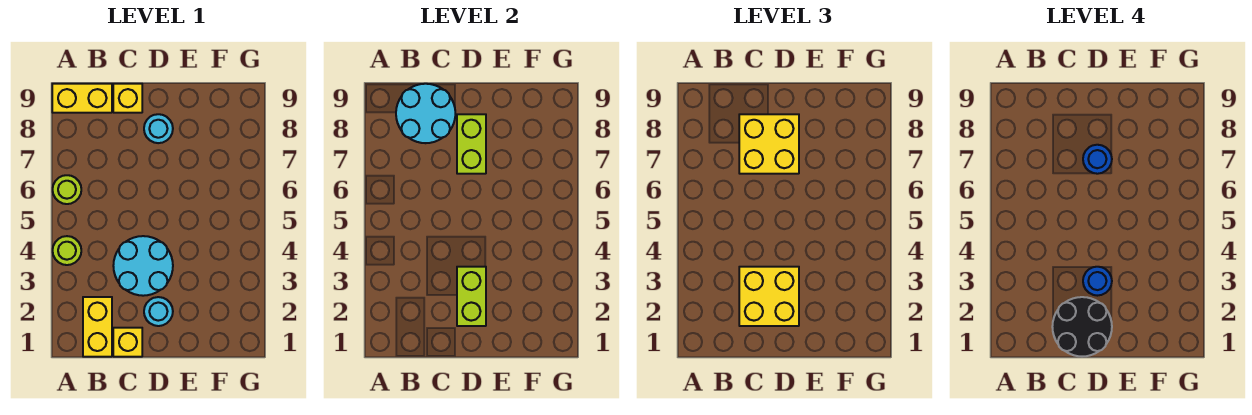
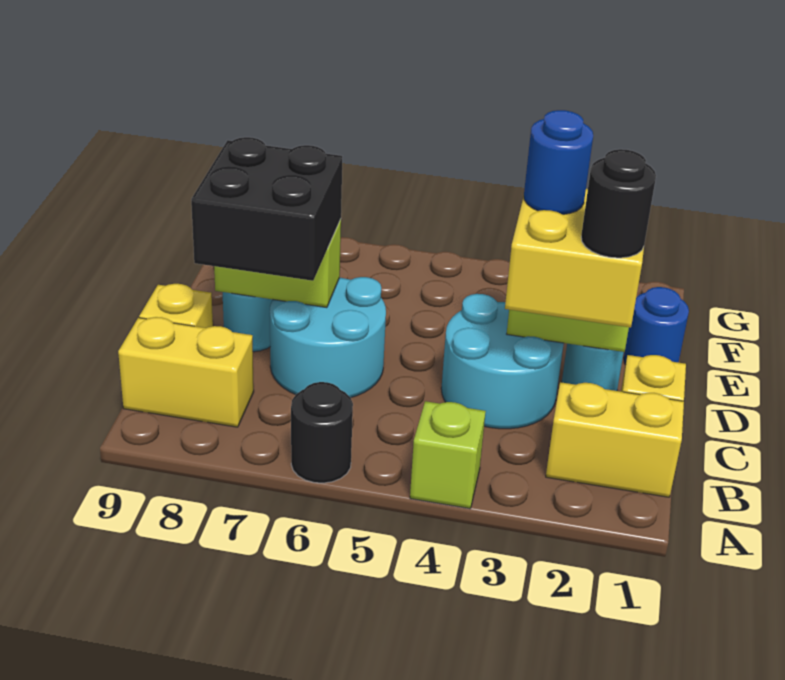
lime round brick A4 level 1 -> lime brick A4 level 1
lime round brick A6 level 1 -> black round brick A6 level 1
yellow brick A9:B9 level 1 -> yellow brick B8:B9 level 1
cyan round brick B8:C9 level 2 -> cyan round brick C6:D7 level 1
black round brick C1:D2 level 4 -> black round brick C2 level 4
yellow brick C7:D8 level 3 -> black brick C7:D8 level 3
blue round brick D7 level 4 -> blue round brick E1 level 1

